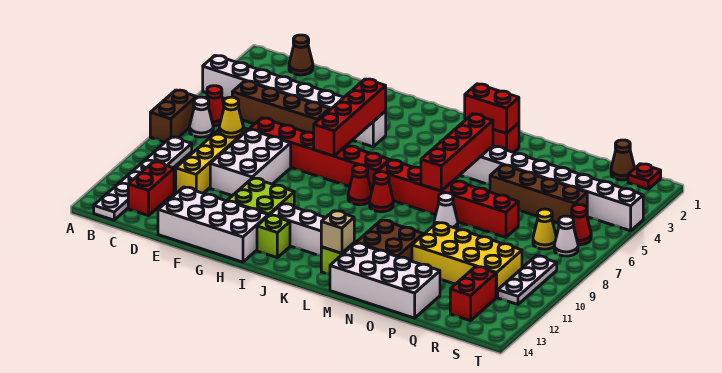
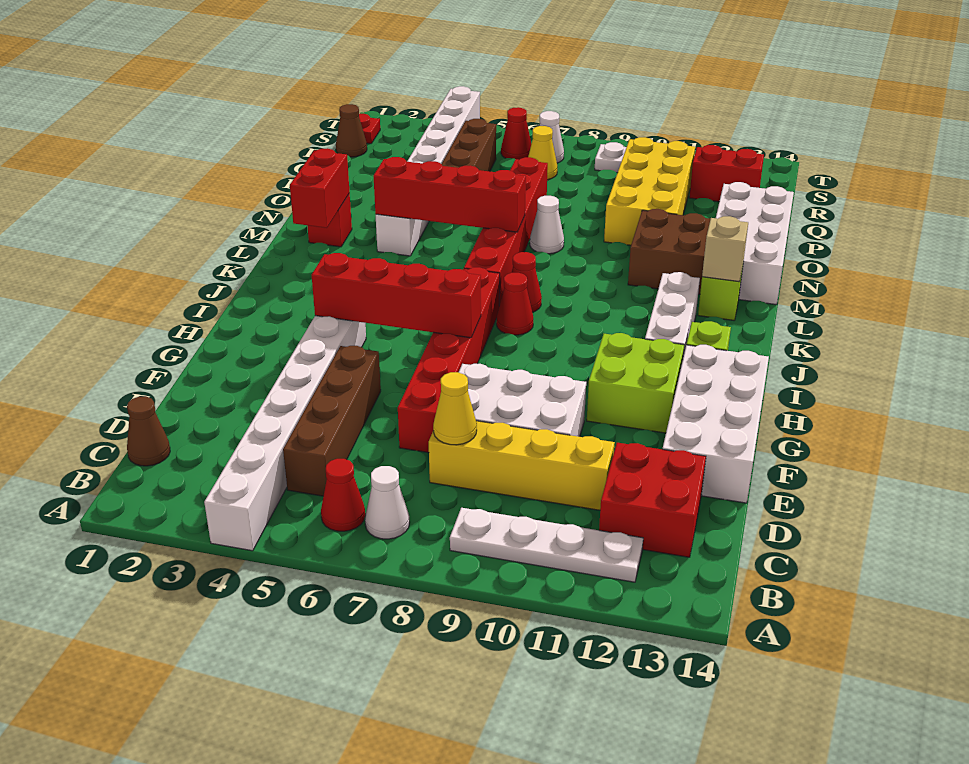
brown brick A7:A8 level 1 -> none
white plate B9:B14 level 1 -> white plate B9:B12 level 1
red brick C12:C13 level 1 -> red brick C12:D13 level 1

